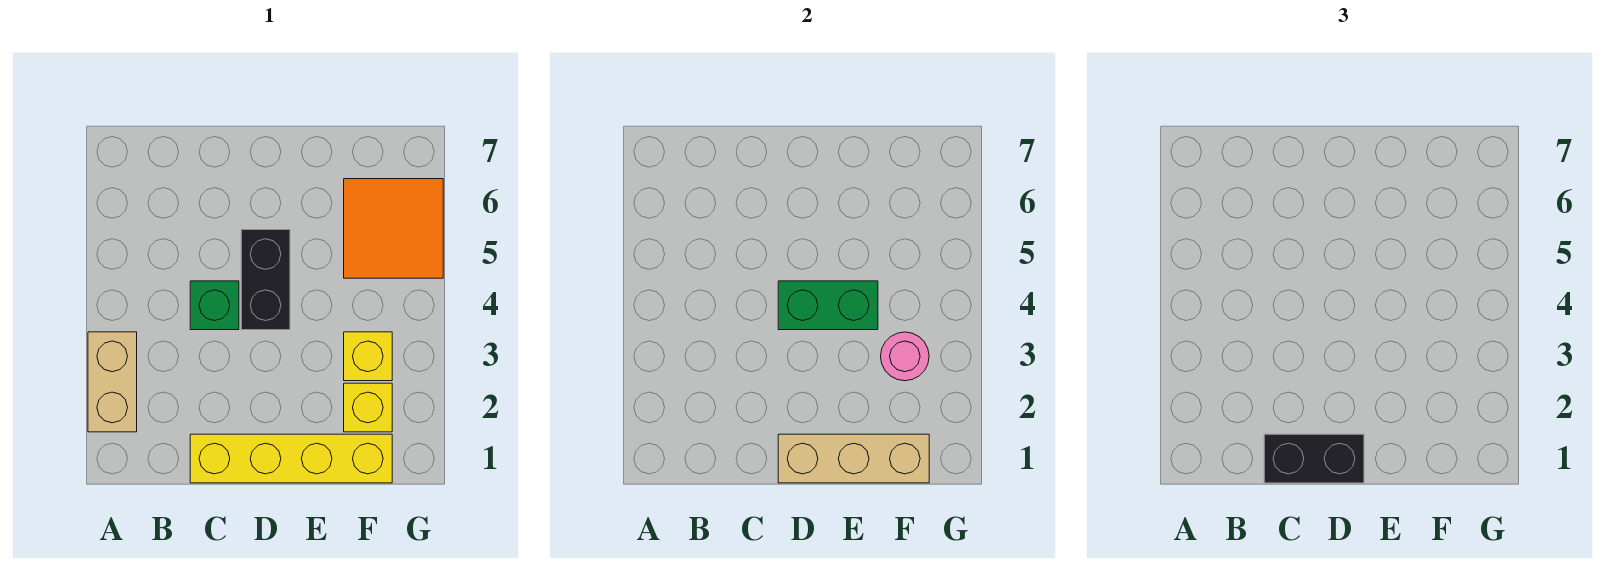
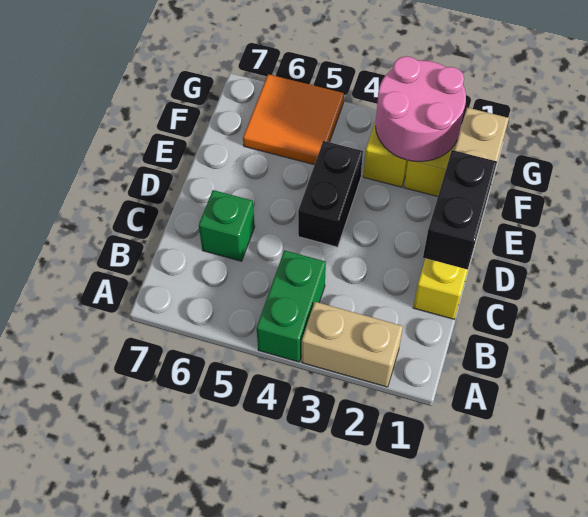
green brick C4 level 1 -> green brick C6 level 1
black brick D4:D5 level 1 -> black brick D4:E4 level 1
green brick D4:E4 level 2 -> green brick A4:B4 level 1
pink round brick F3 level 2 -> pink round brick F2:G3 level 2

